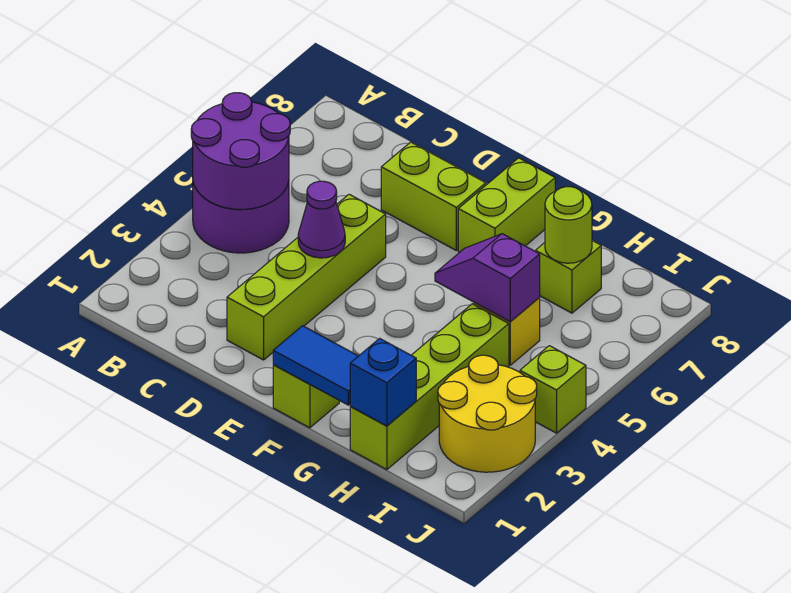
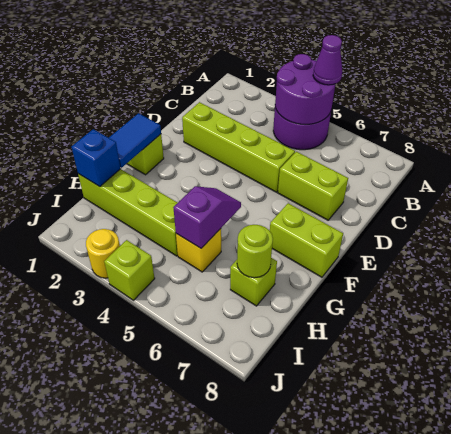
purple cone D4 level 2 -> purple cone A5 level 3
lime brick D7:E7 level 1 -> lime brick D6:D7 level 1
yellow round brick I2:J3 level 1 -> yellow round brick J3 level 1

